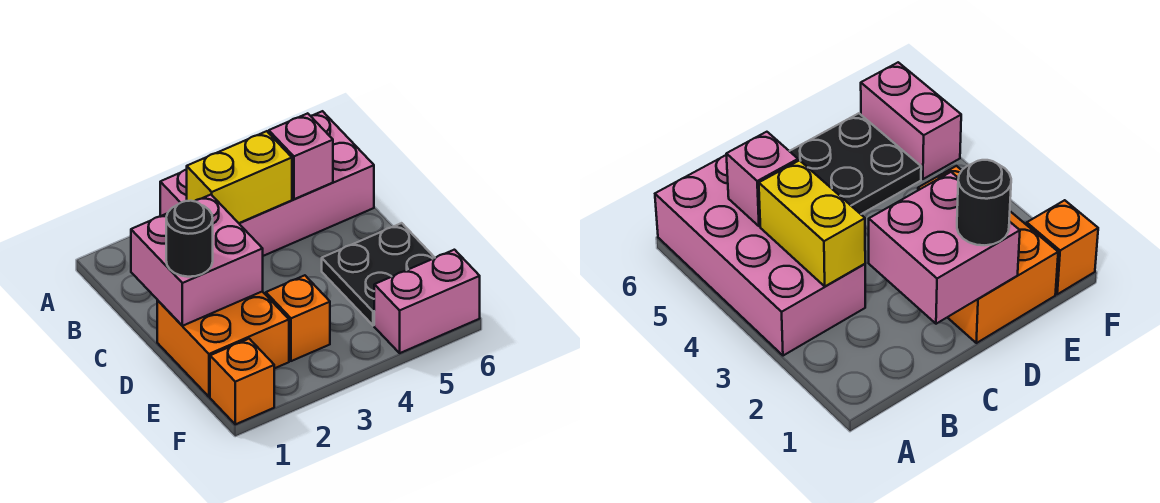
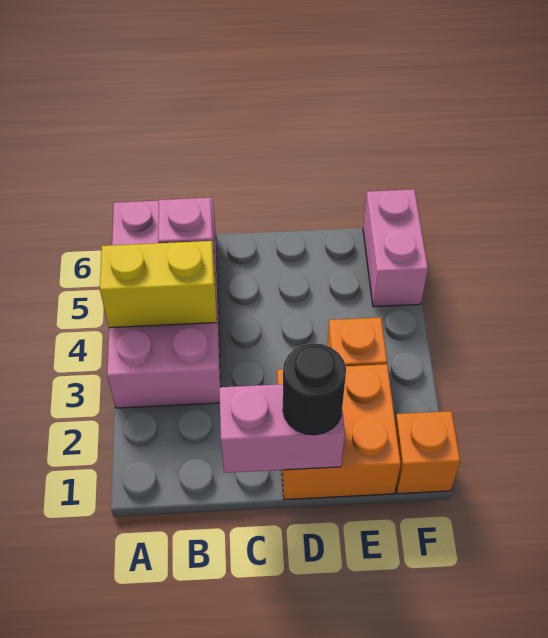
yellow brick B3:B4 level 2 -> yellow brick A4:B4 level 2
pink brick C1:D2 level 2 -> pink brick C1:D1 level 2
black plate D5:E6 level 1 -> none

